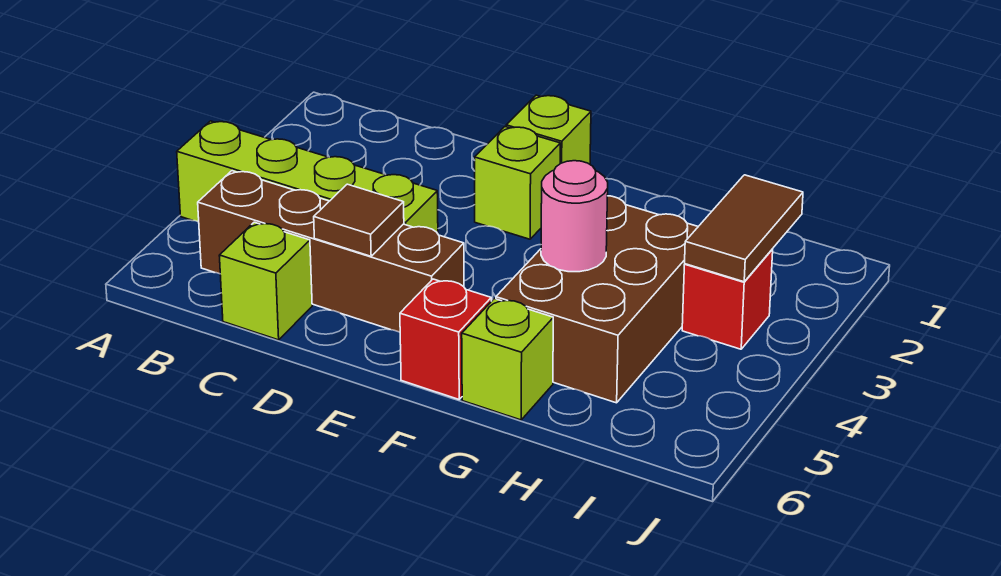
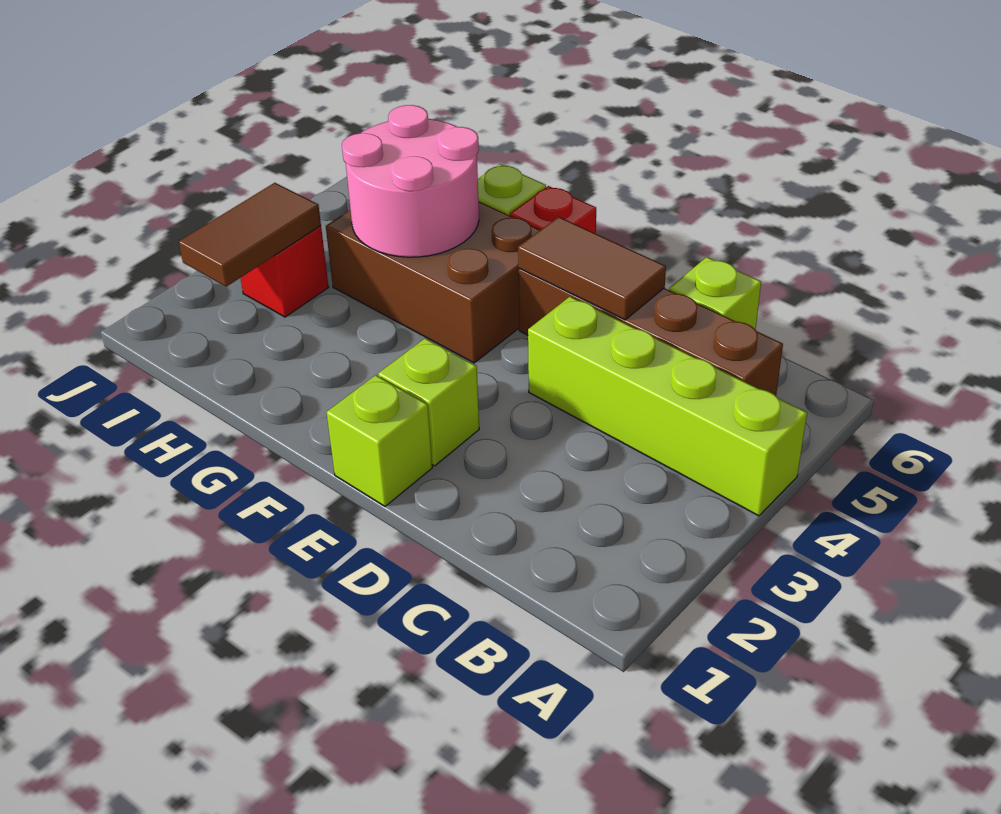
brown tile D5 level 2 -> brown tile D5:E5 level 2
brown brick G3:H5 level 1 -> brown brick F4:H5 level 1
pink round brick G4 level 2 -> pink round brick G4:H5 level 2

